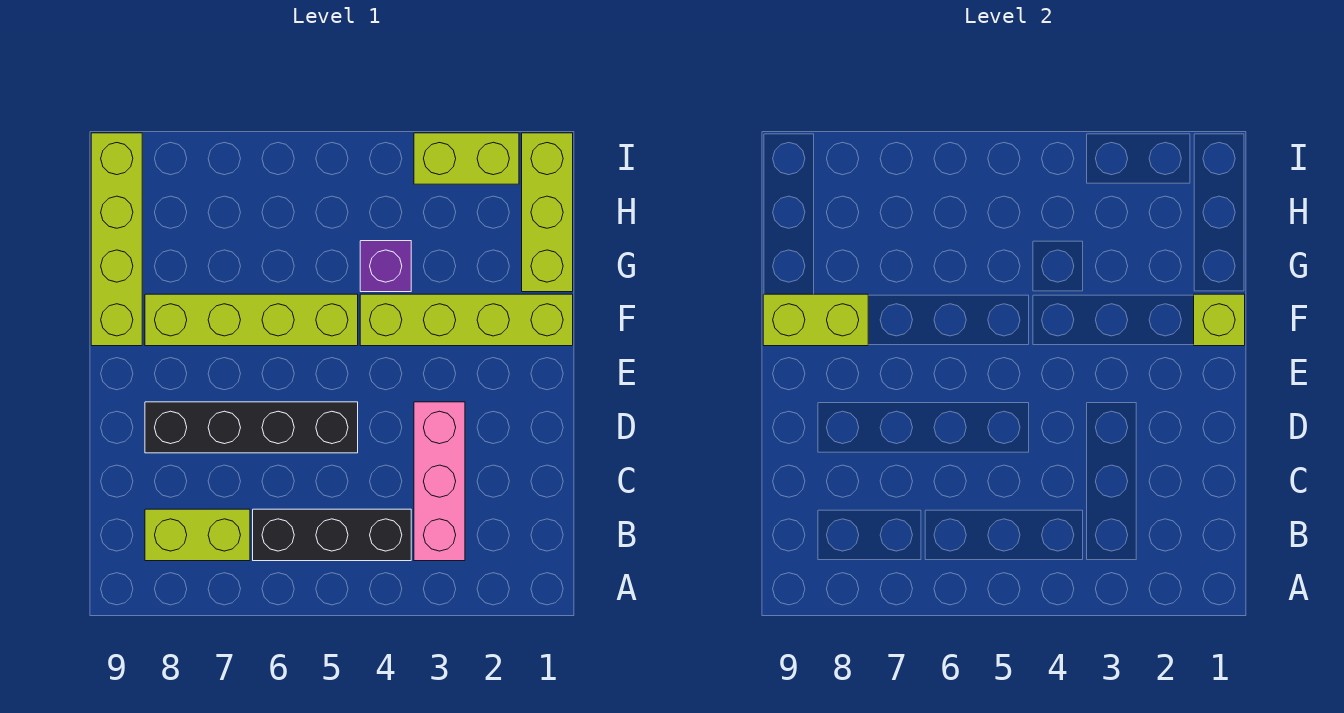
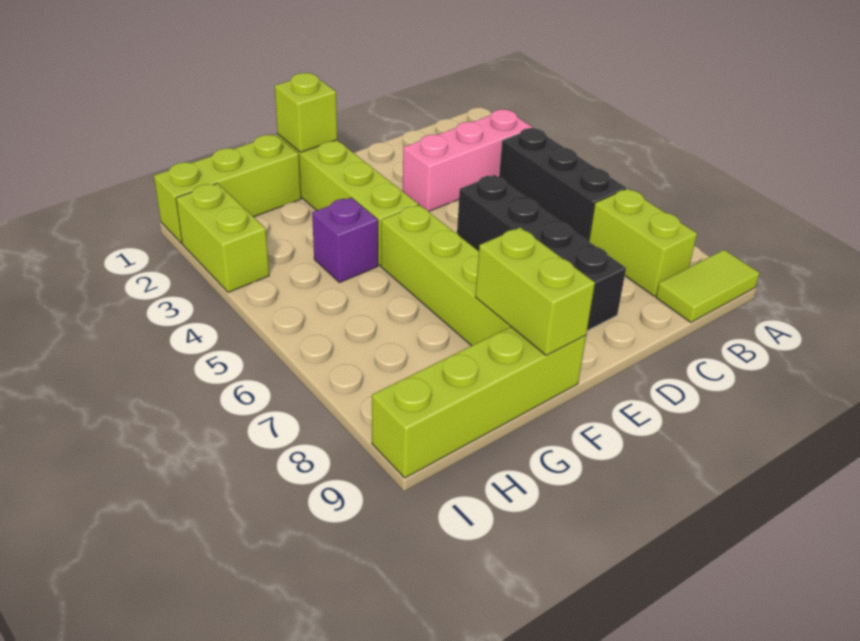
none -> lime tile A9:B9 level 1

